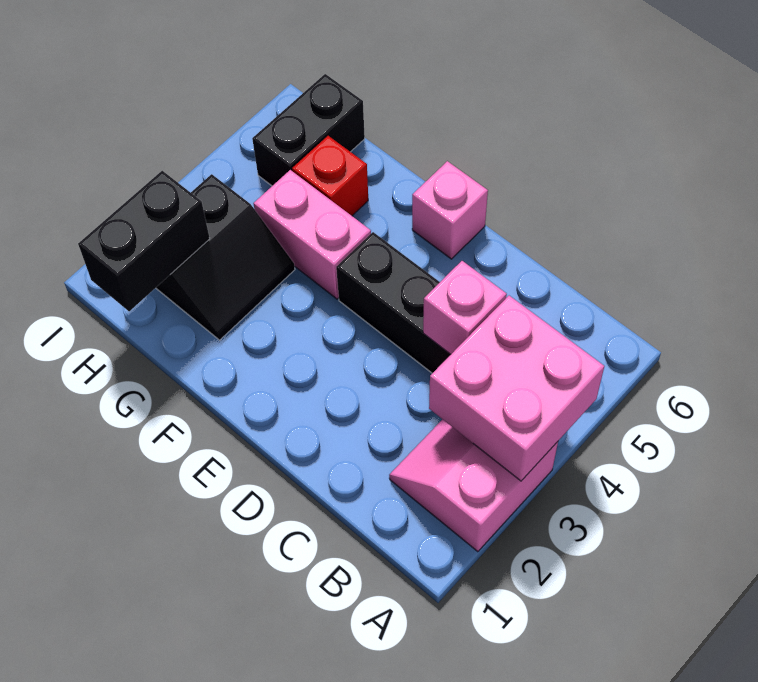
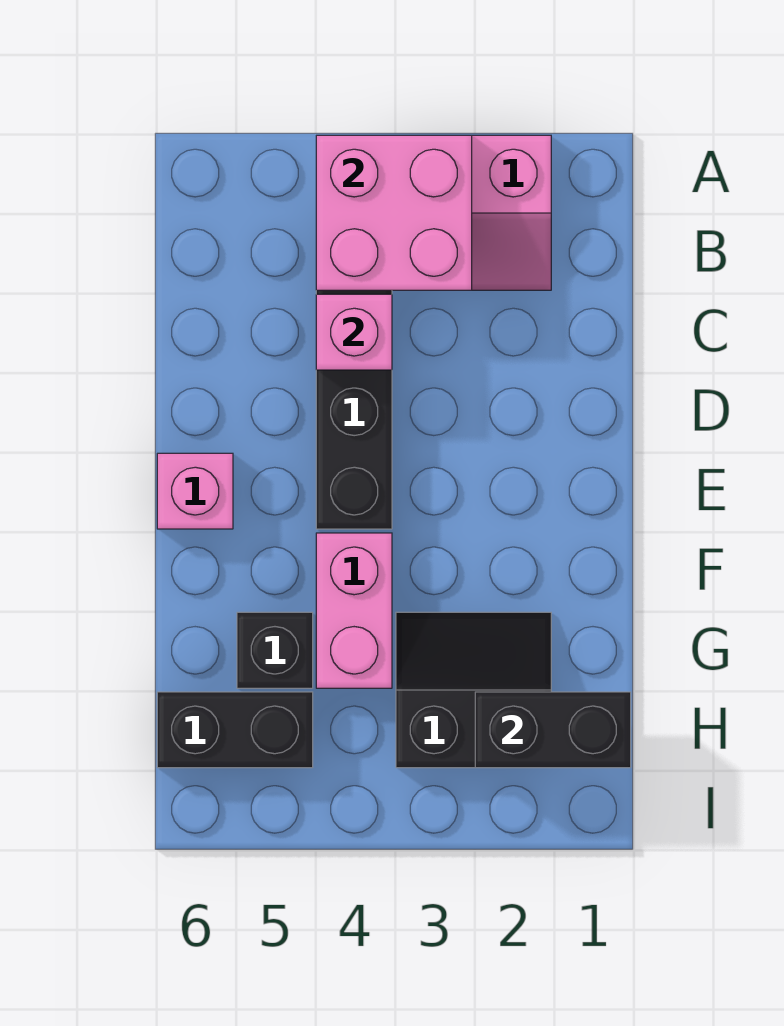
red brick G5 level 1 -> black brick G5 level 1

